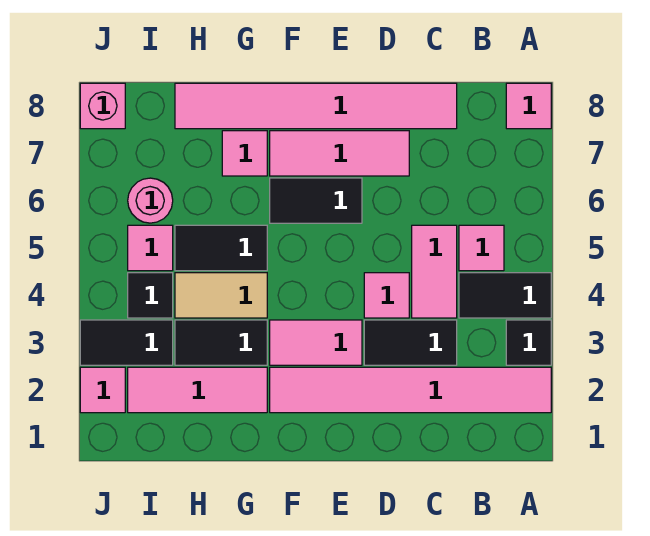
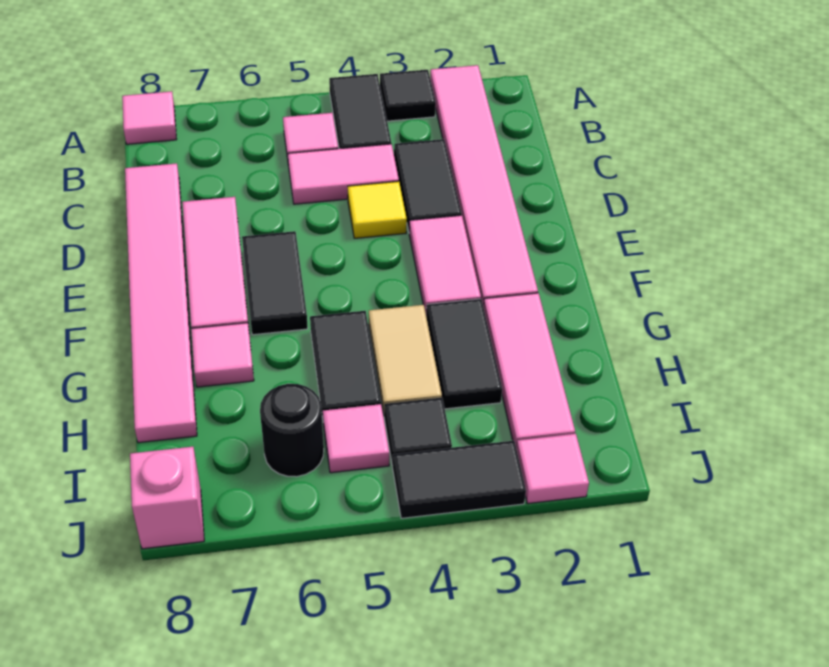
pink tile D4 level 1 -> yellow tile D4 level 1
black tile I3:J3 level 1 -> black tile J3:J4 level 1
pink round brick I6 level 1 -> black round brick I6 level 1

